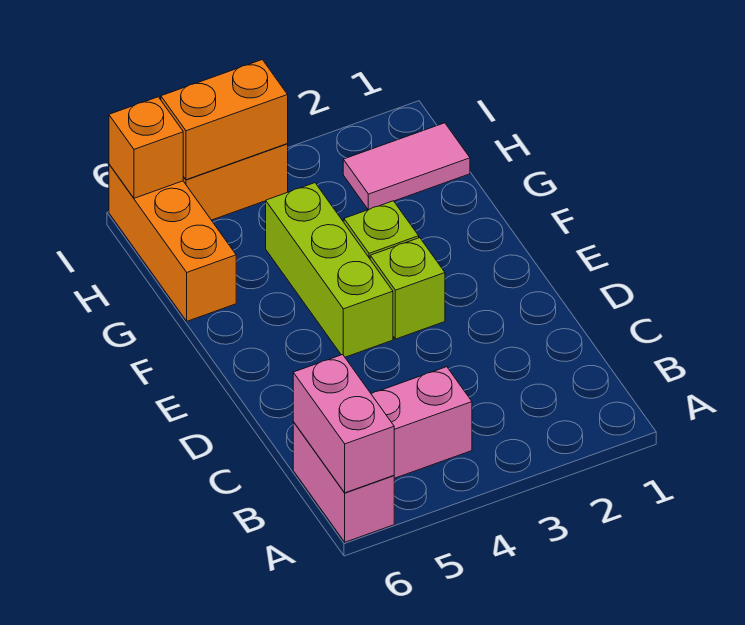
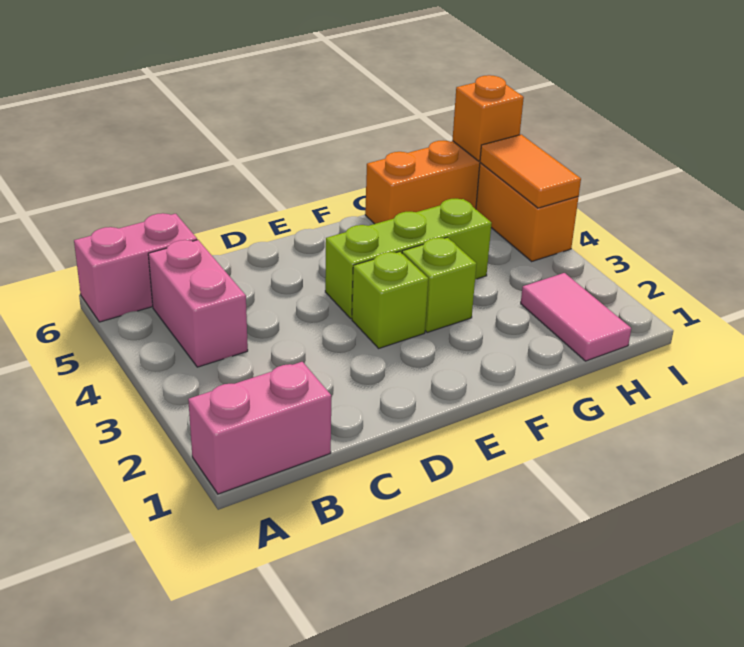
pink brick A6:B6 level 2 -> pink brick A1:B1 level 1
orange brick I4:I5 level 2 -> orange tile I4:I5 level 2

